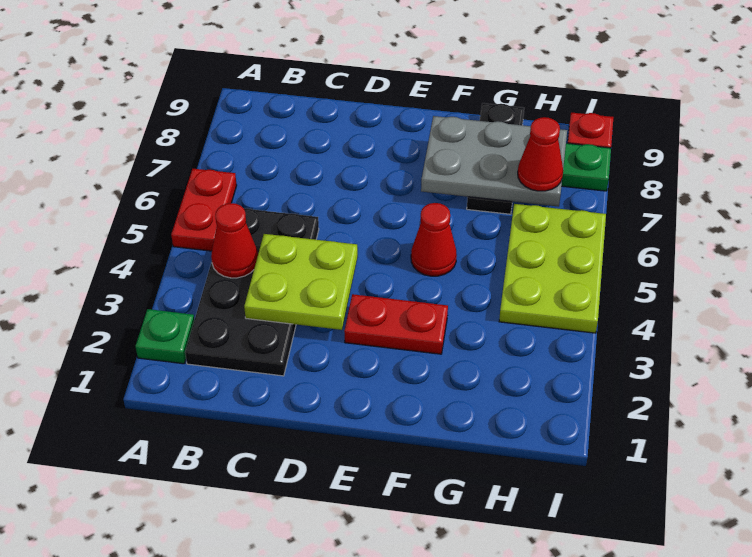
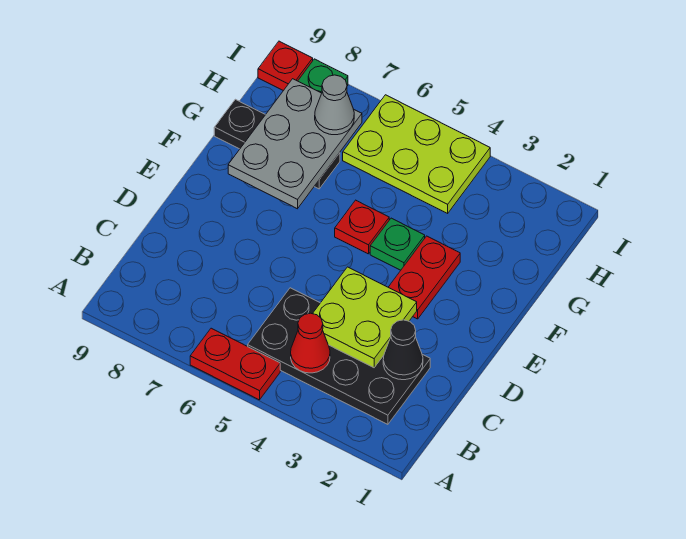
green plate A2 level 1 -> green plate F4 level 1
none -> black cone C2 level 2
red cone F5 level 1 -> red plate F5 level 1
red cone H7 level 3 -> grey cone H7 level 3

